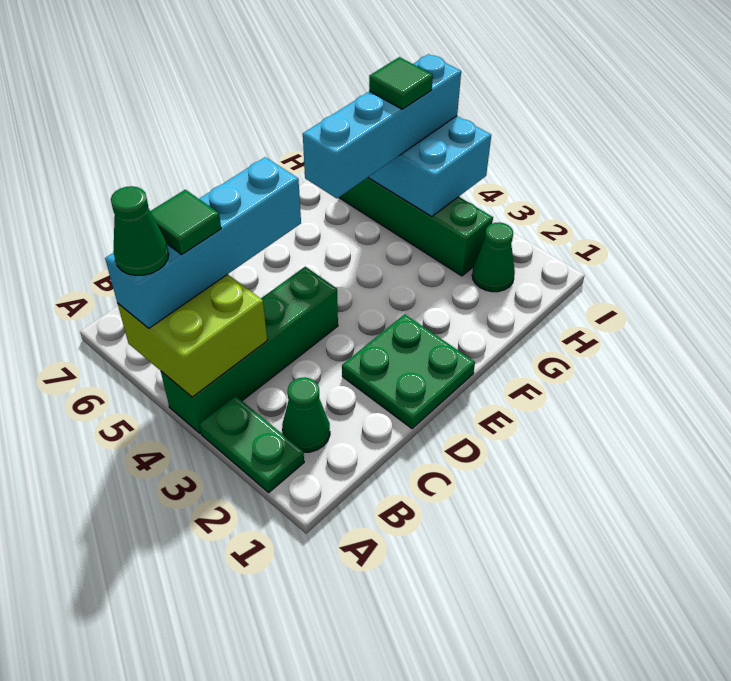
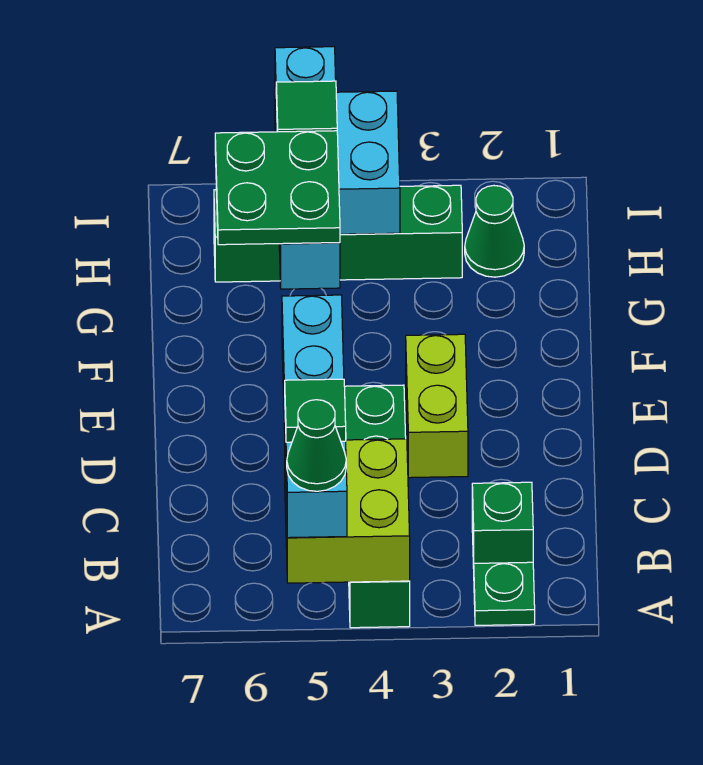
green plate A2:A3 level 1 -> green plate A2 level 1
green cone B2 level 1 -> green brick B2 level 1
green plate D1:E2 level 1 -> green plate F5:G6 level 4
none -> lime brick D3:E3 level 1

